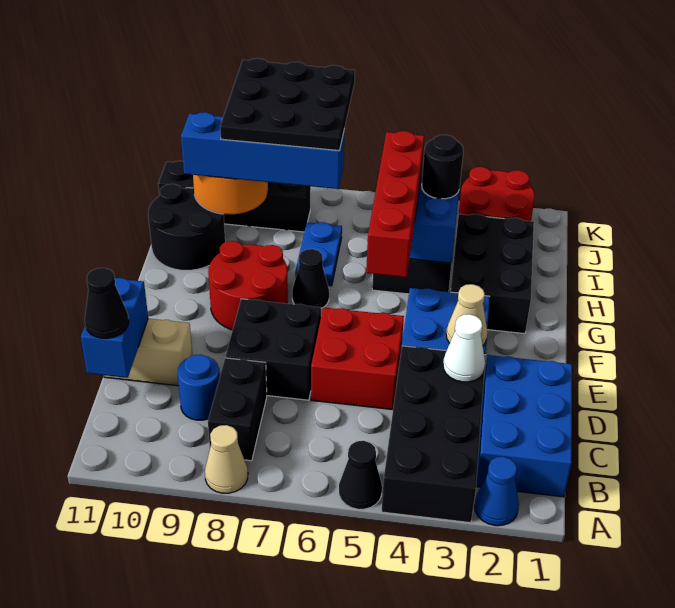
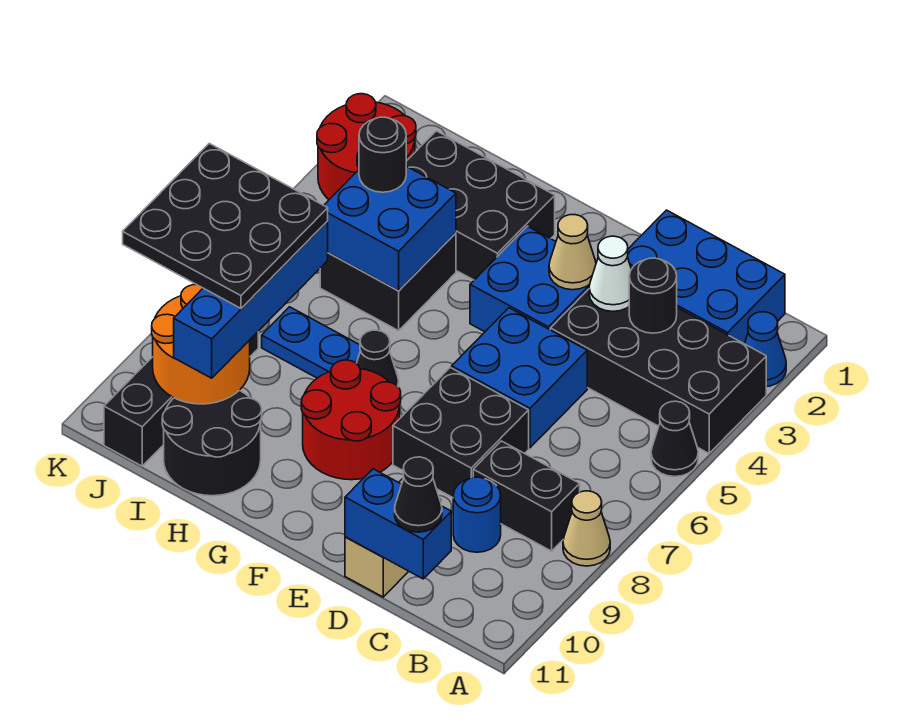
none -> black round brick C3 level 2
red brick D5:E6 level 1 -> blue brick D5:E6 level 1
red brick F5:I5 level 3 -> none

